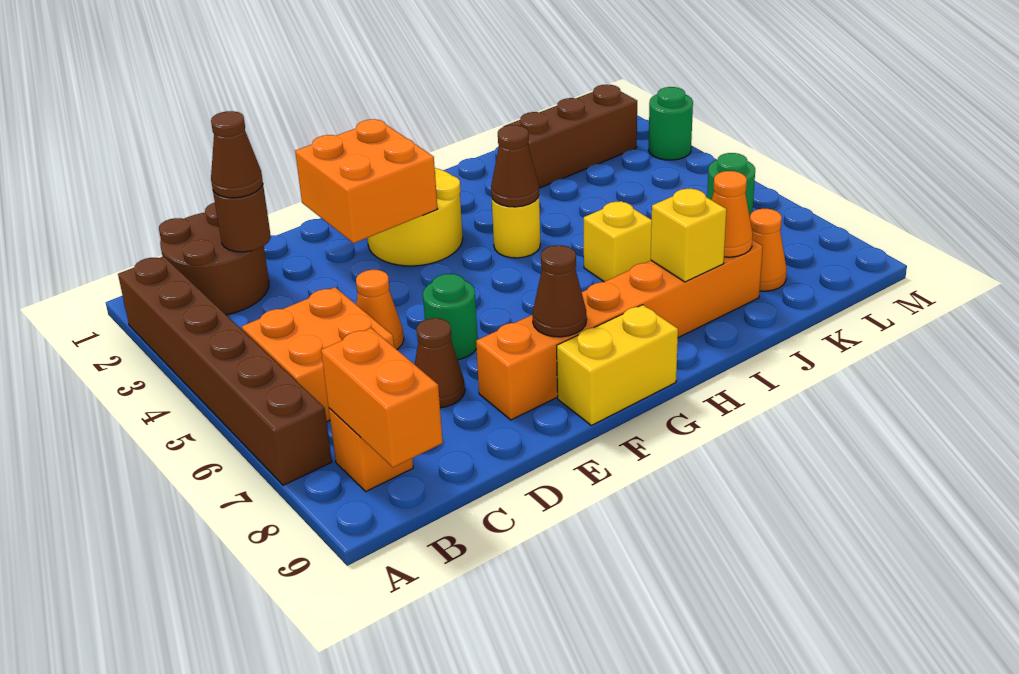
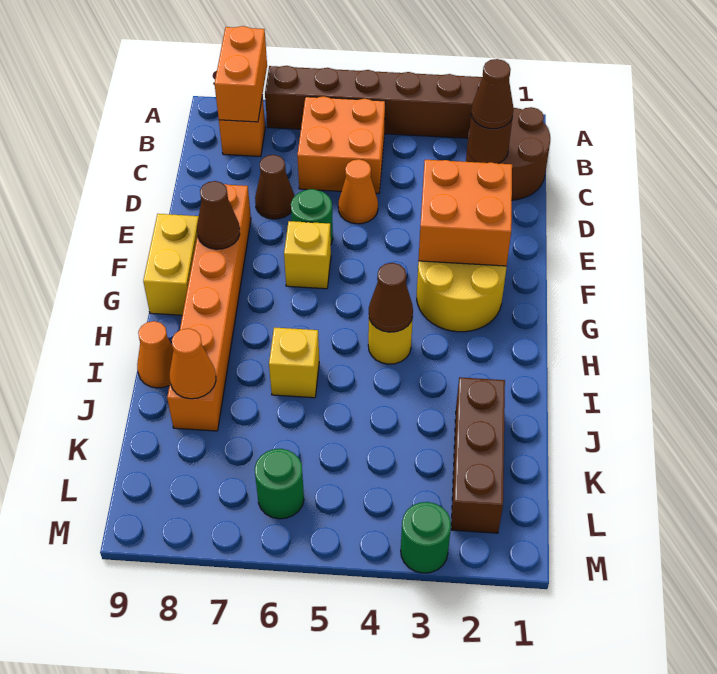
orange brick B8:B9 level 2 -> orange brick A8:B8 level 2
yellow brick I8 level 2 -> yellow brick F6 level 1
orange cone K8 level 1 -> orange cone I9 level 1

